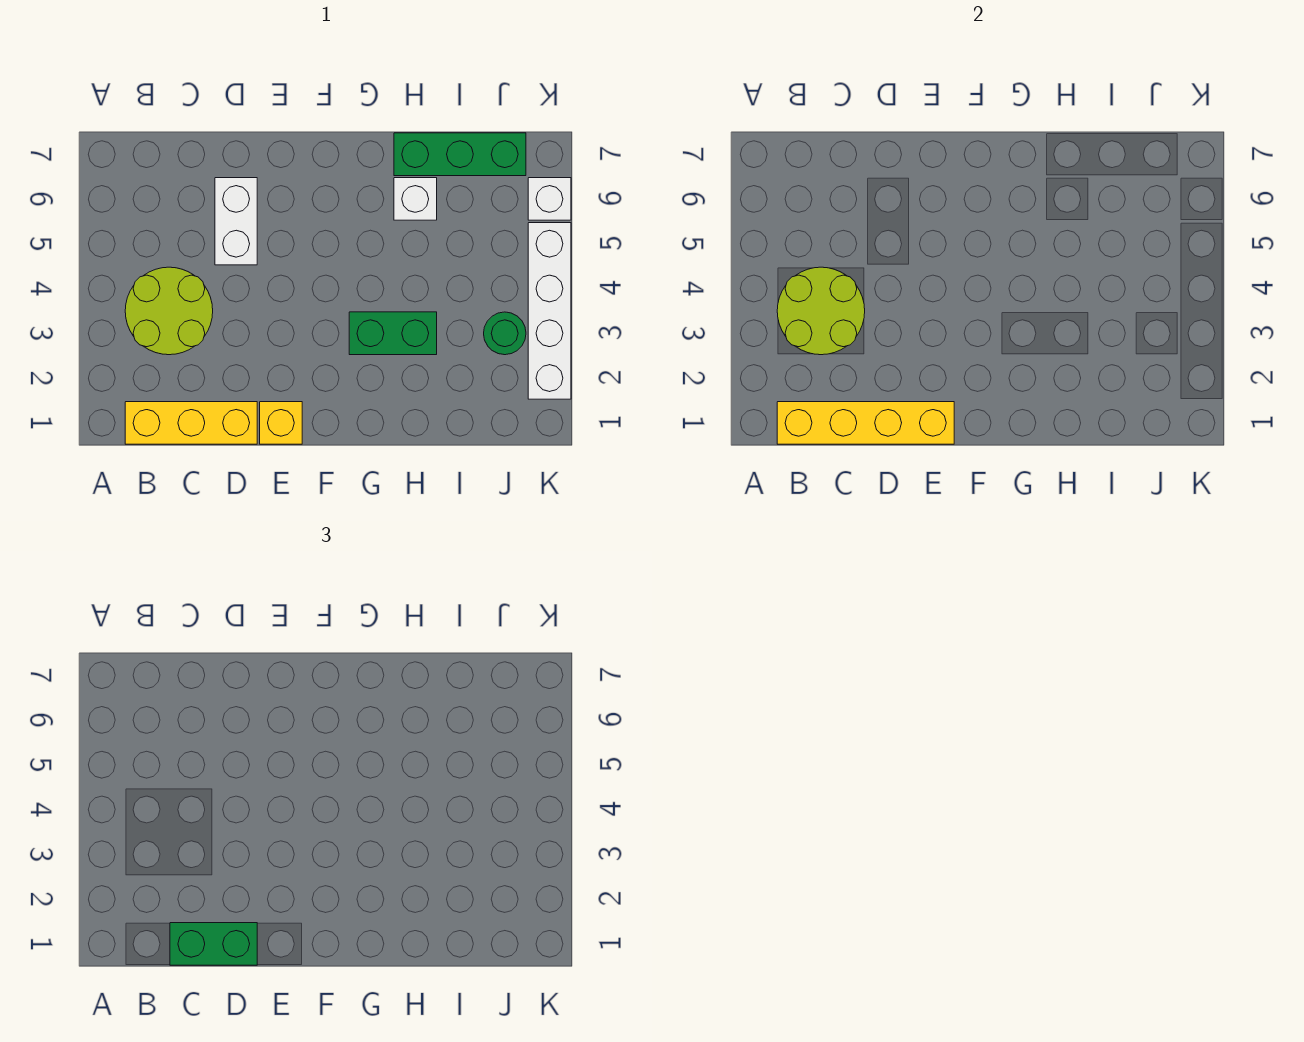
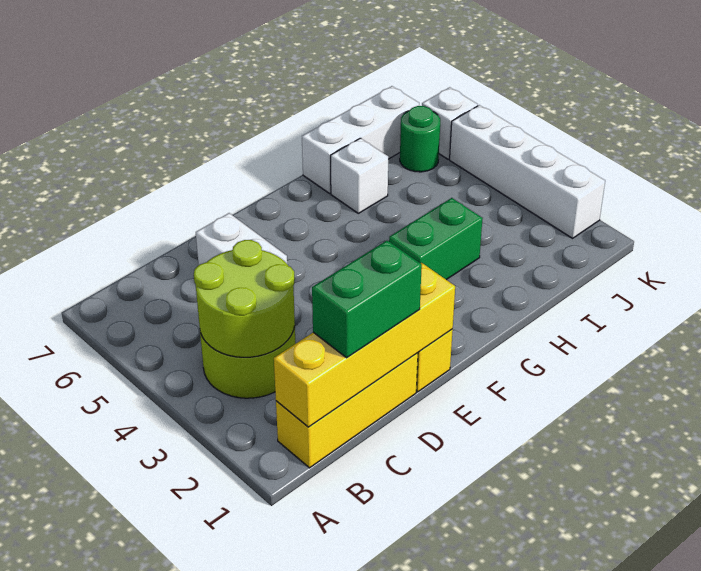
green brick H7:J7 level 1 -> white brick H7:J7 level 1
green round brick J3 level 1 -> green round brick J6 level 1

